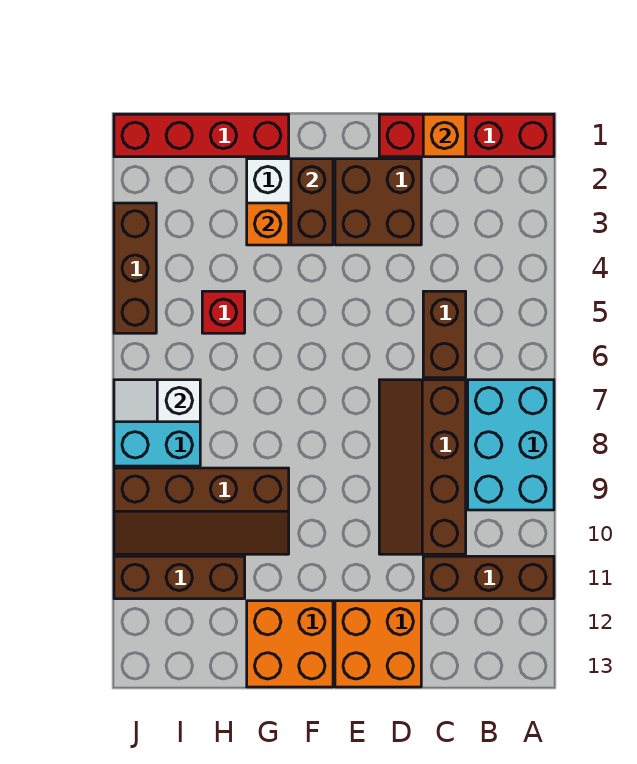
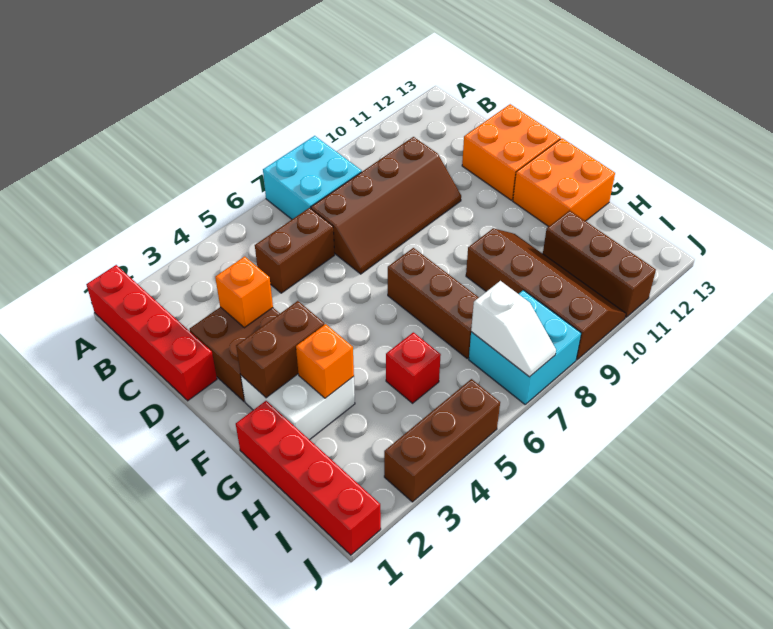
cyan brick A7:B9 level 1 -> cyan brick A7:B8 level 1
brown brick A11:C11 level 1 -> brown brick F7:H7 level 1
orange brick C1 level 2 -> orange brick D3 level 2

